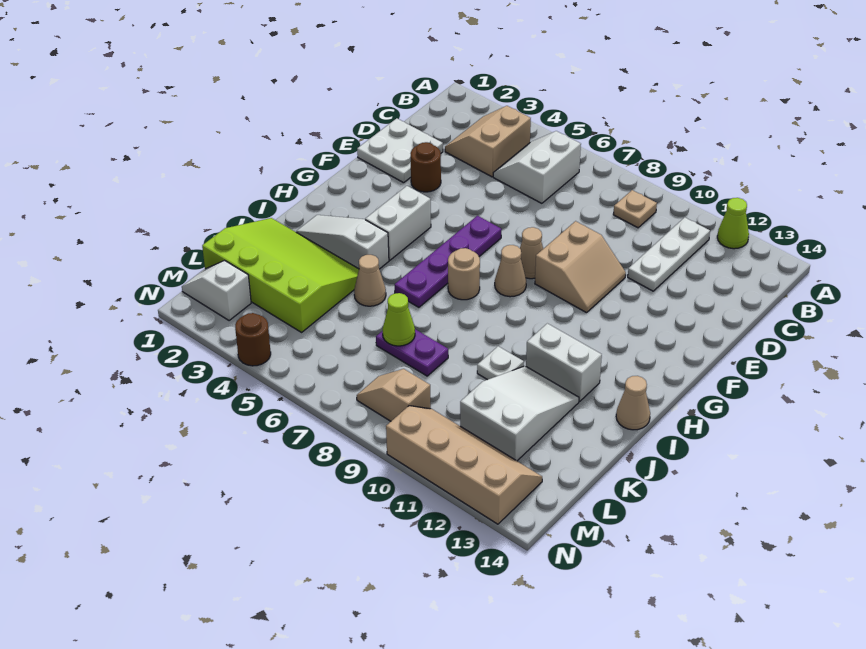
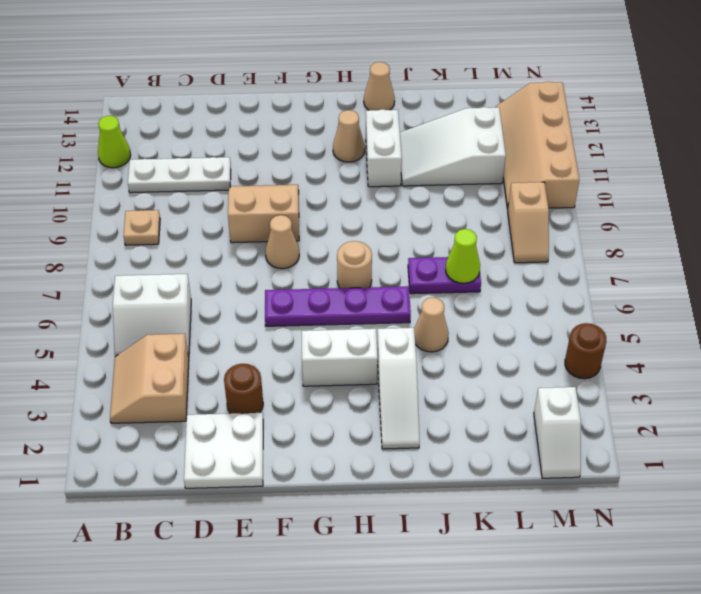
tan slope B3:C4 level 1 top 4 -> tan slope B3:C4 level 1 top C
tan cone G8 level 1 -> tan cone H12 level 1
lime slope J1:L4 level 1 top L -> none
white plate J10 level 1 -> none
purple plate K7:K8 level 1 -> purple plate J7:K7 level 1

